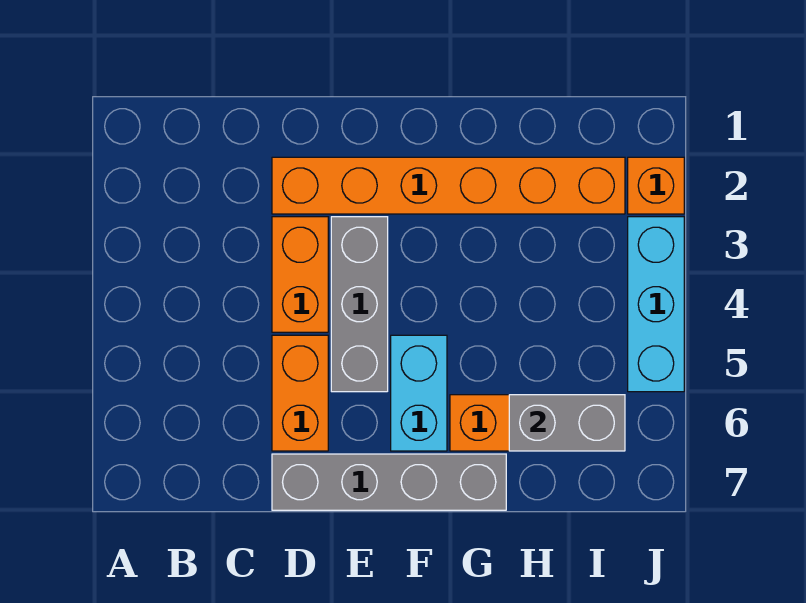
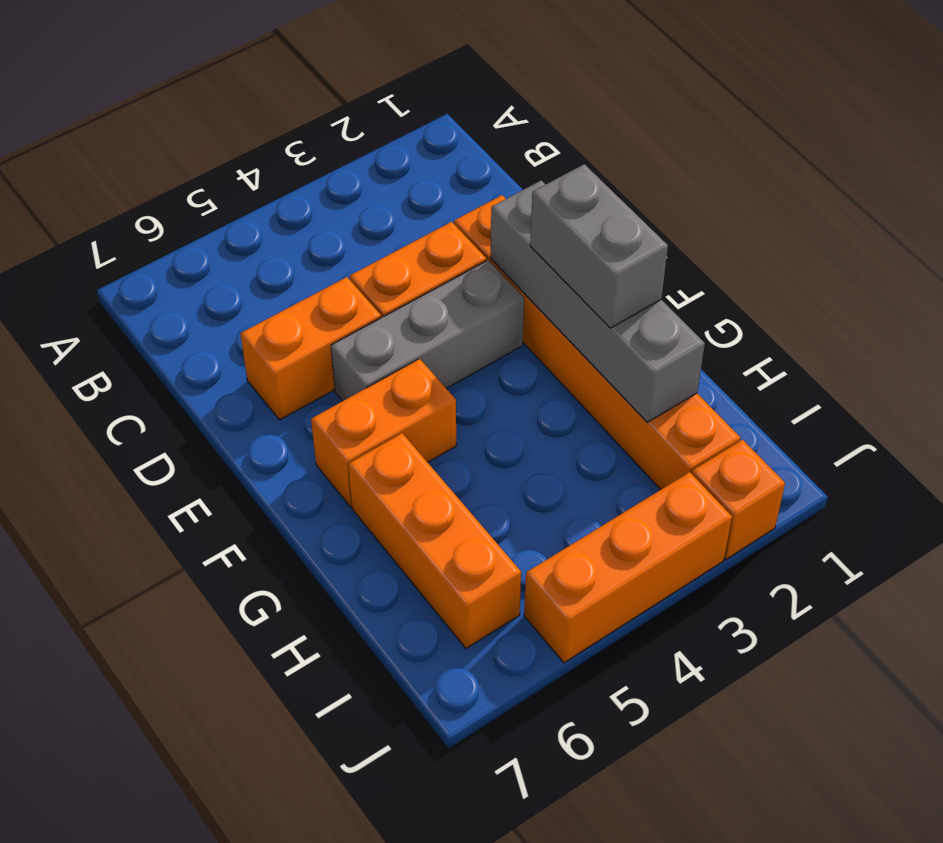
grey brick D7:G7 level 1 -> grey brick E2:H2 level 2
cyan brick F5:F6 level 1 -> orange brick F5:F6 level 1
grey brick H6:I6 level 2 -> grey brick F2:G2 level 3
cyan brick J3:J5 level 1 -> orange brick J3:J5 level 1

